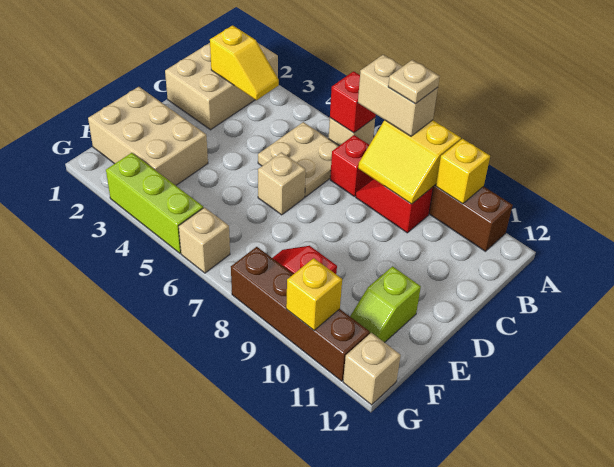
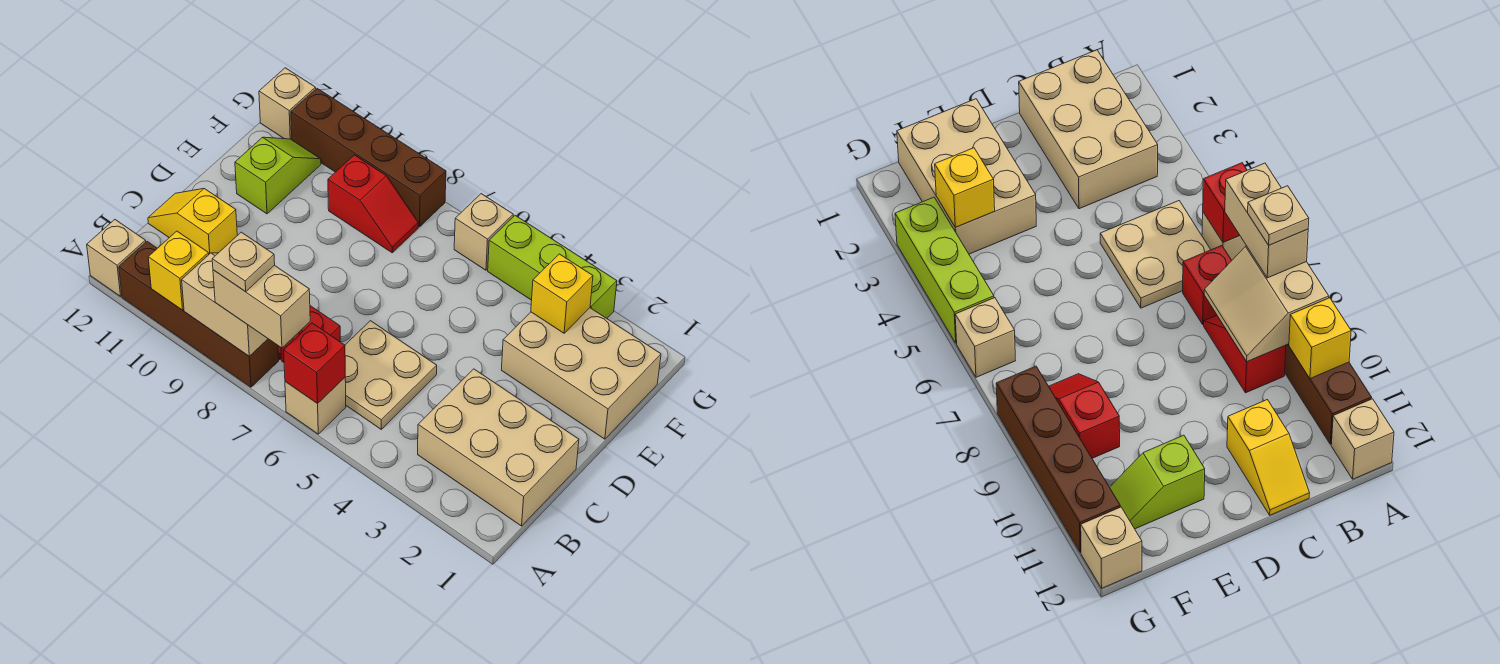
tan brick A1:C2 level 1 -> tan brick B1:C3 level 1
yellow slope A8:B9 level 2 top A -> tan slope A8:B9 level 2 top A
yellow slope B2:B3 level 2 top 2 -> yellow slope C11:C12 level 1 top 11
tan brick D6 level 1 -> tan brick A12 level 1
yellow brick G10 level 2 -> yellow brick F3 level 2

